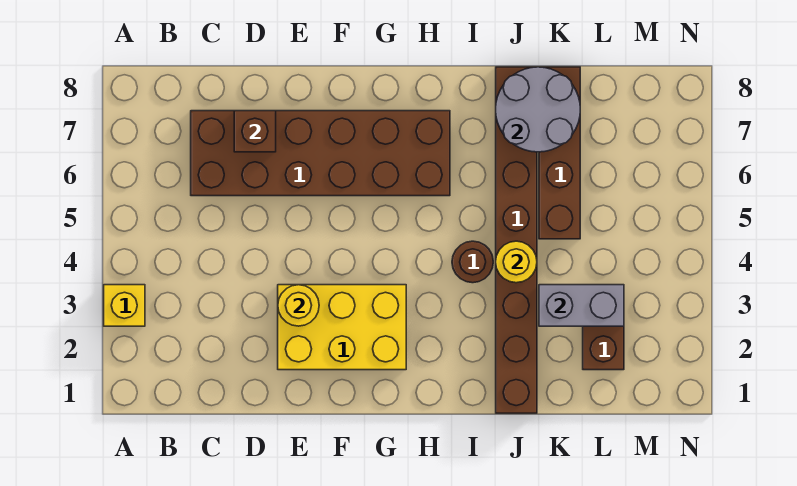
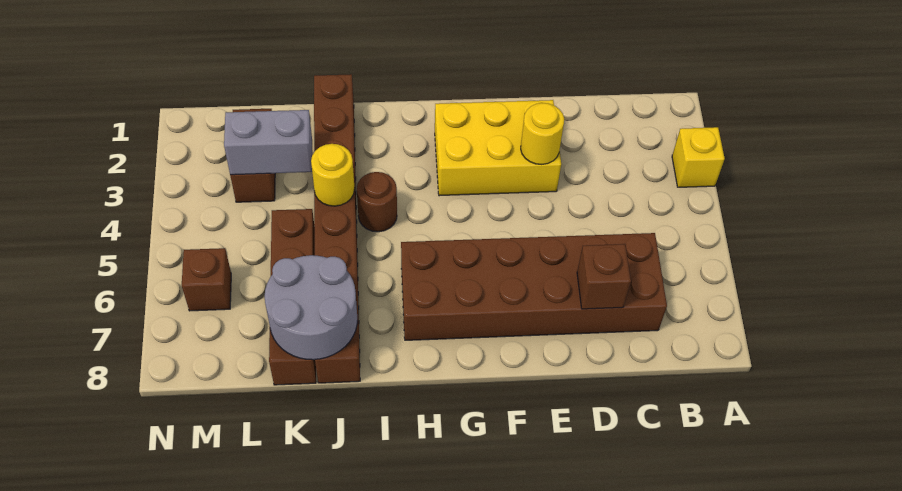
none -> brown brick M6 level 1

